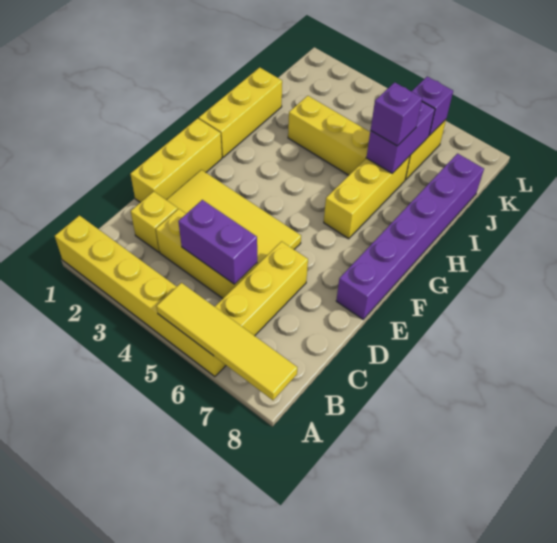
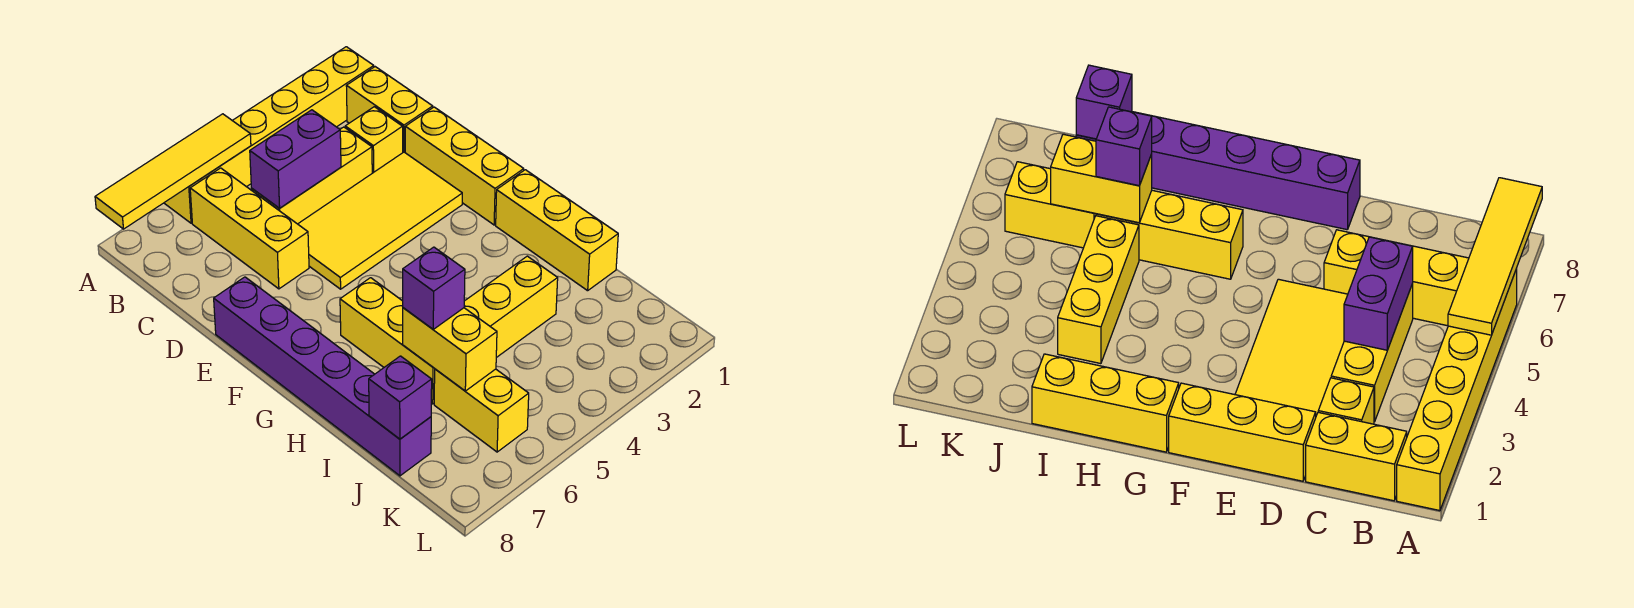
none -> yellow brick B1:C1 level 1
purple brick I6:J6 level 2 -> yellow brick I6:J6 level 2
purple brick K6 level 2 -> purple brick J8 level 2

